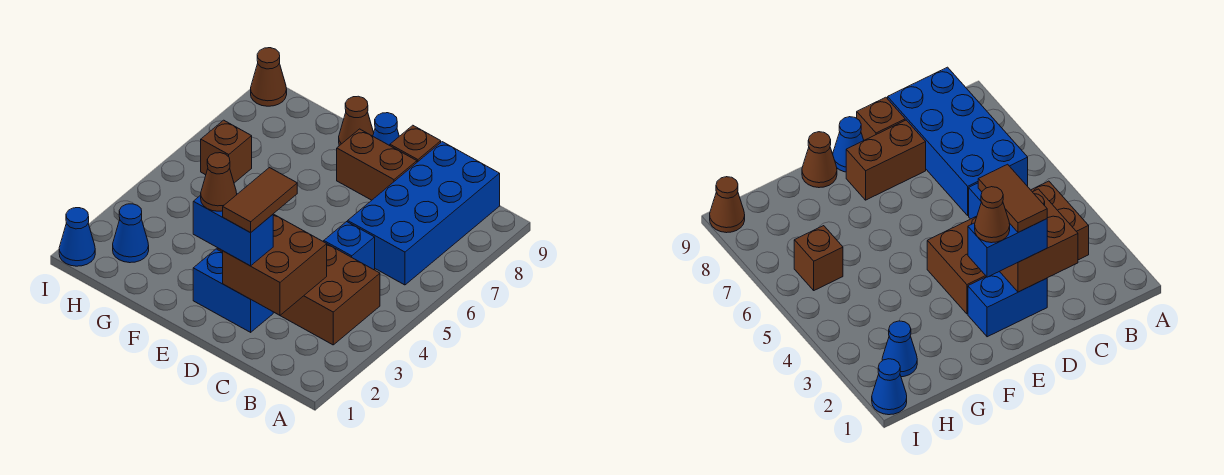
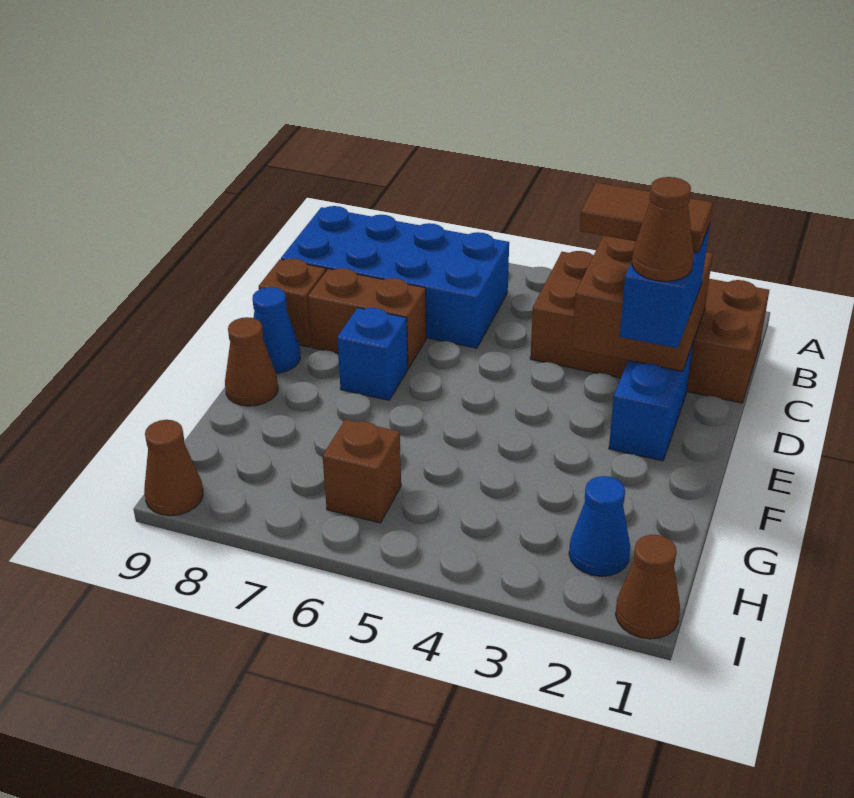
brown brick B3:E4 level 1 -> brown brick B1:C4 level 1
blue brick C5 level 1 -> blue brick E7 level 1
brown brick D8:E8 level 1 -> brown brick D7:D8 level 1
blue cone I1 level 1 -> brown cone I1 level 1

